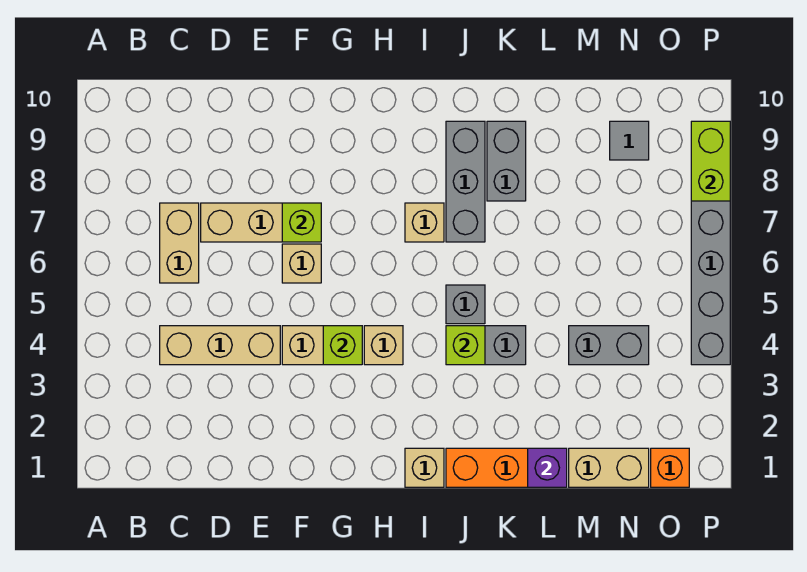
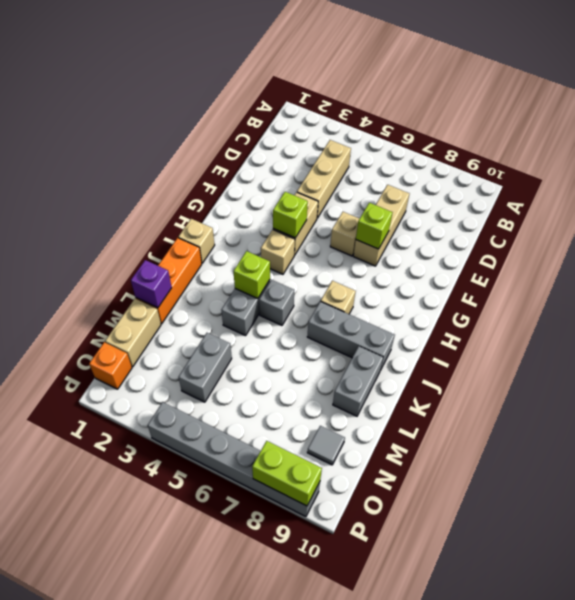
tan brick C6:C7 level 1 -> none
grey brick K8:K9 level 1 -> grey brick K9:L9 level 1

